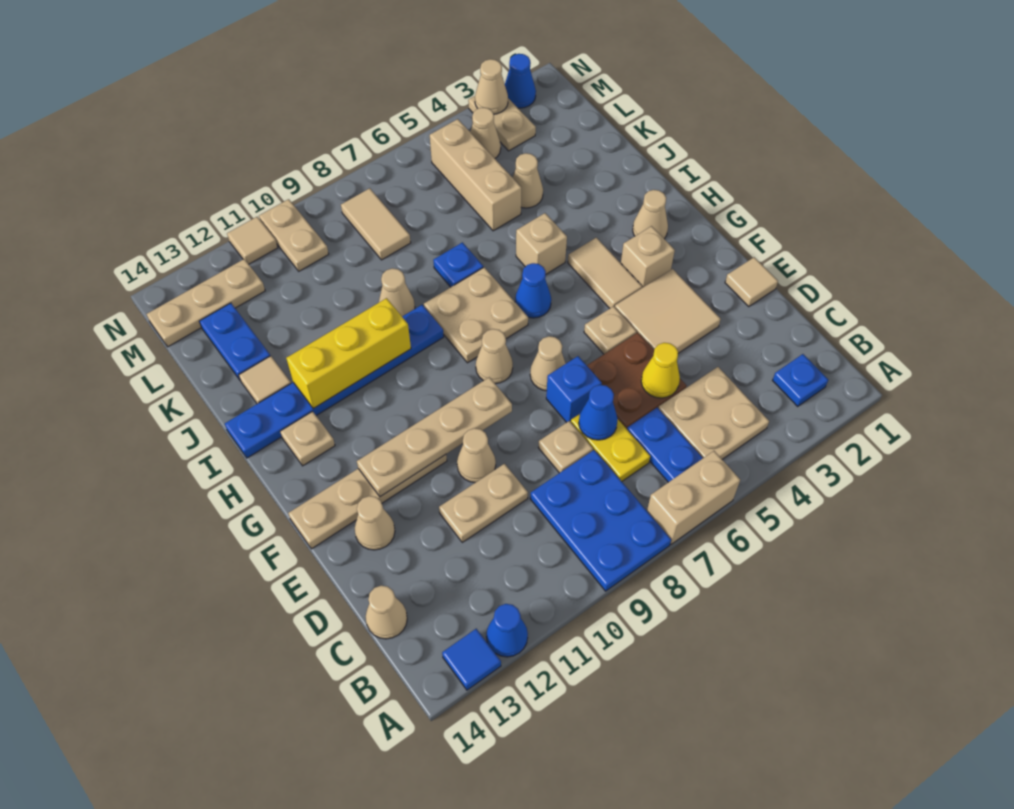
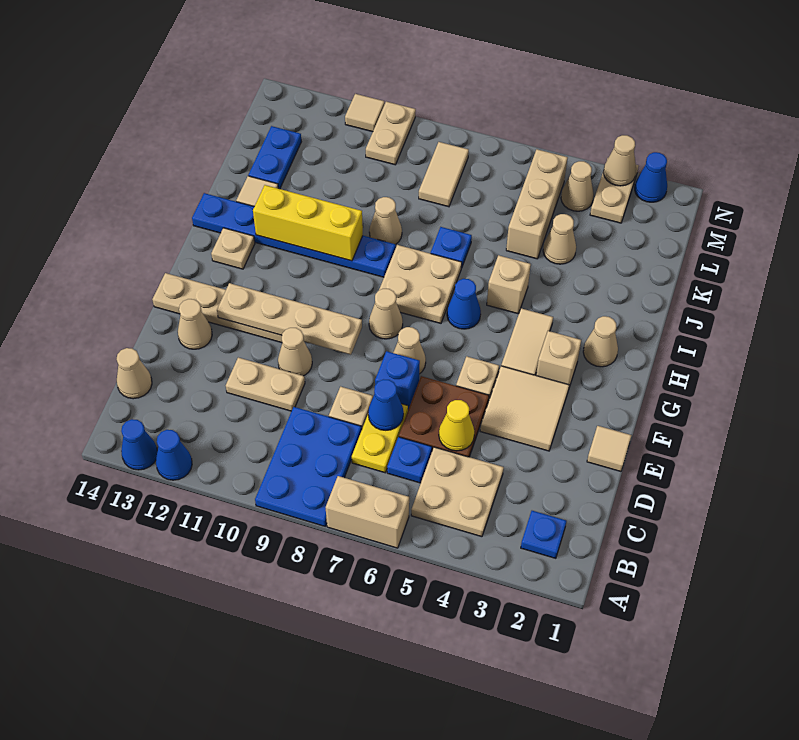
blue tile A13 level 1 -> blue cone A13 level 1
blue plate B6:C6 level 1 -> blue plate C6 level 1
tan plate M12:M14 level 1 -> none

